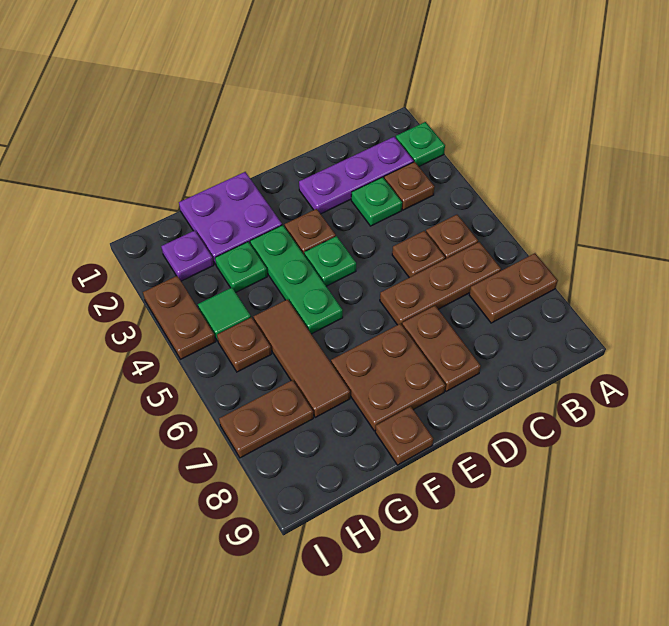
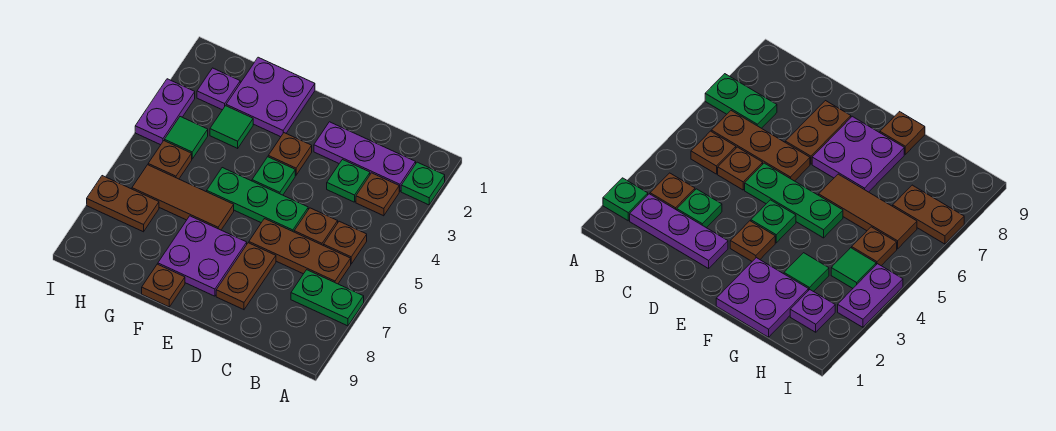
brown plate A7:B7 level 1 -> green plate A7:B7 level 1
brown plate E7:F8 level 1 -> purple plate E7:F8 level 1
green plate F3:F5 level 1 -> green plate D5:F5 level 1
green plate G3 level 1 -> green tile G3 level 1
brown tile G5:G7 level 1 -> brown tile F6:H6 level 1
brown plate I3:I4 level 1 -> purple plate I3:I4 level 1

